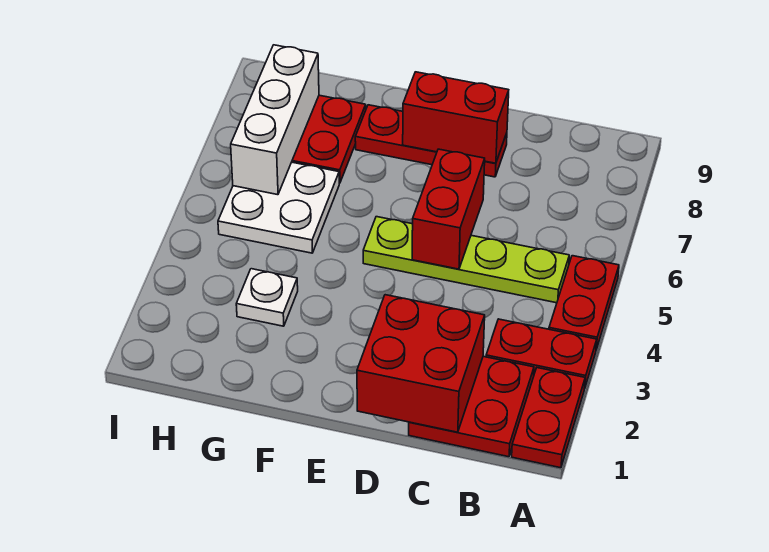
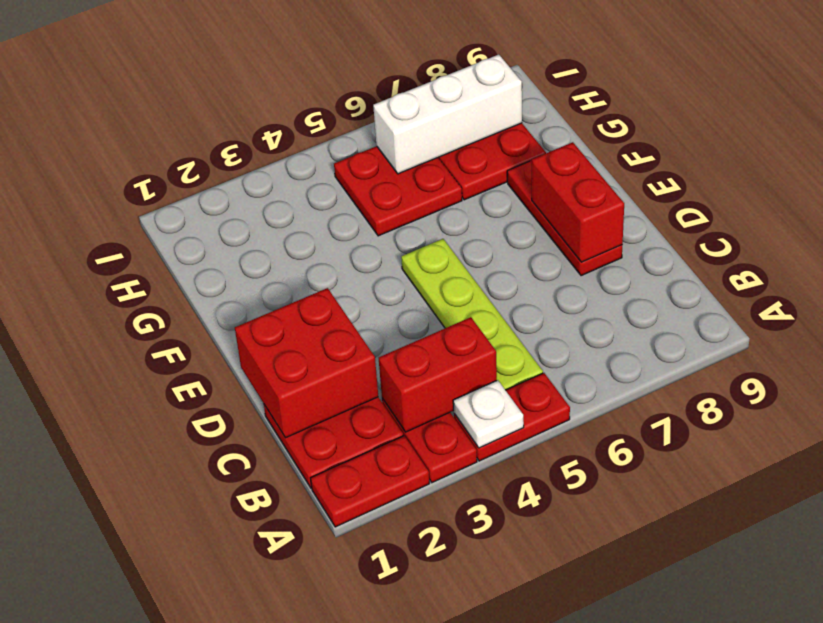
red brick D5:D6 level 2 -> red brick B3:B4 level 2
white plate G3 level 1 -> white plate A4 level 2
white plate G5:H6 level 1 -> red plate G5:H6 level 1

